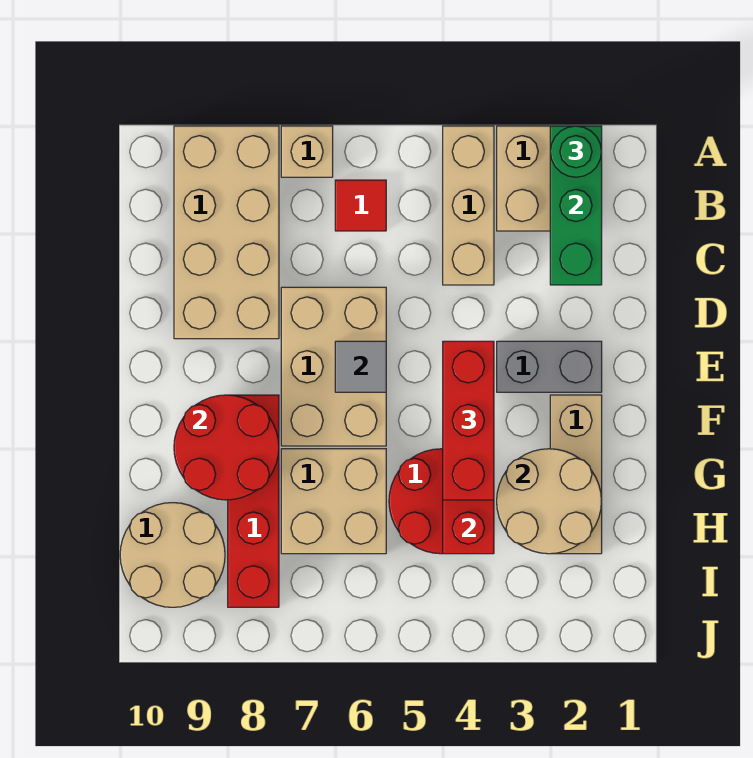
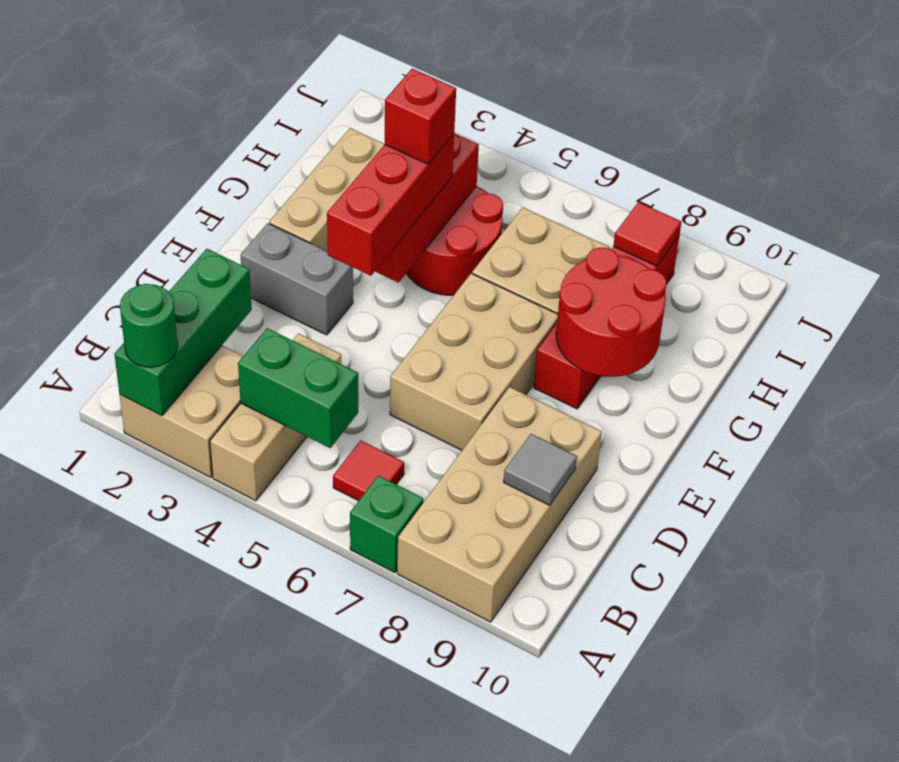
tan brick A7 level 1 -> green brick A7 level 1
none -> green brick B4:B5 level 2
grey tile E6 level 2 -> grey tile C9 level 2
tan round brick G2:H3 level 2 -> none
none -> red brick G4 level 4
tan round brick H9:I10 level 1 -> none
none -> red tile I8 level 2

